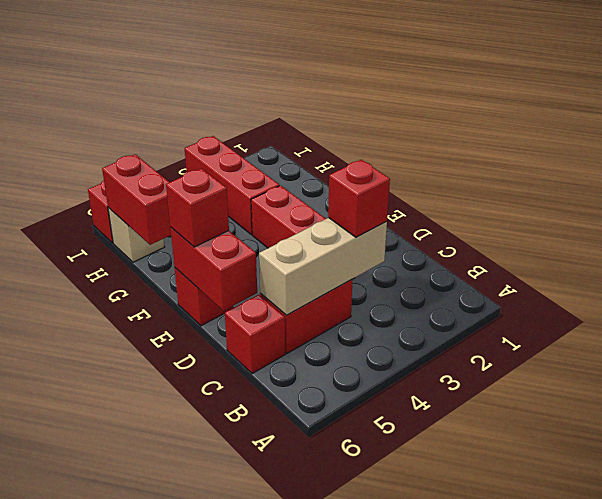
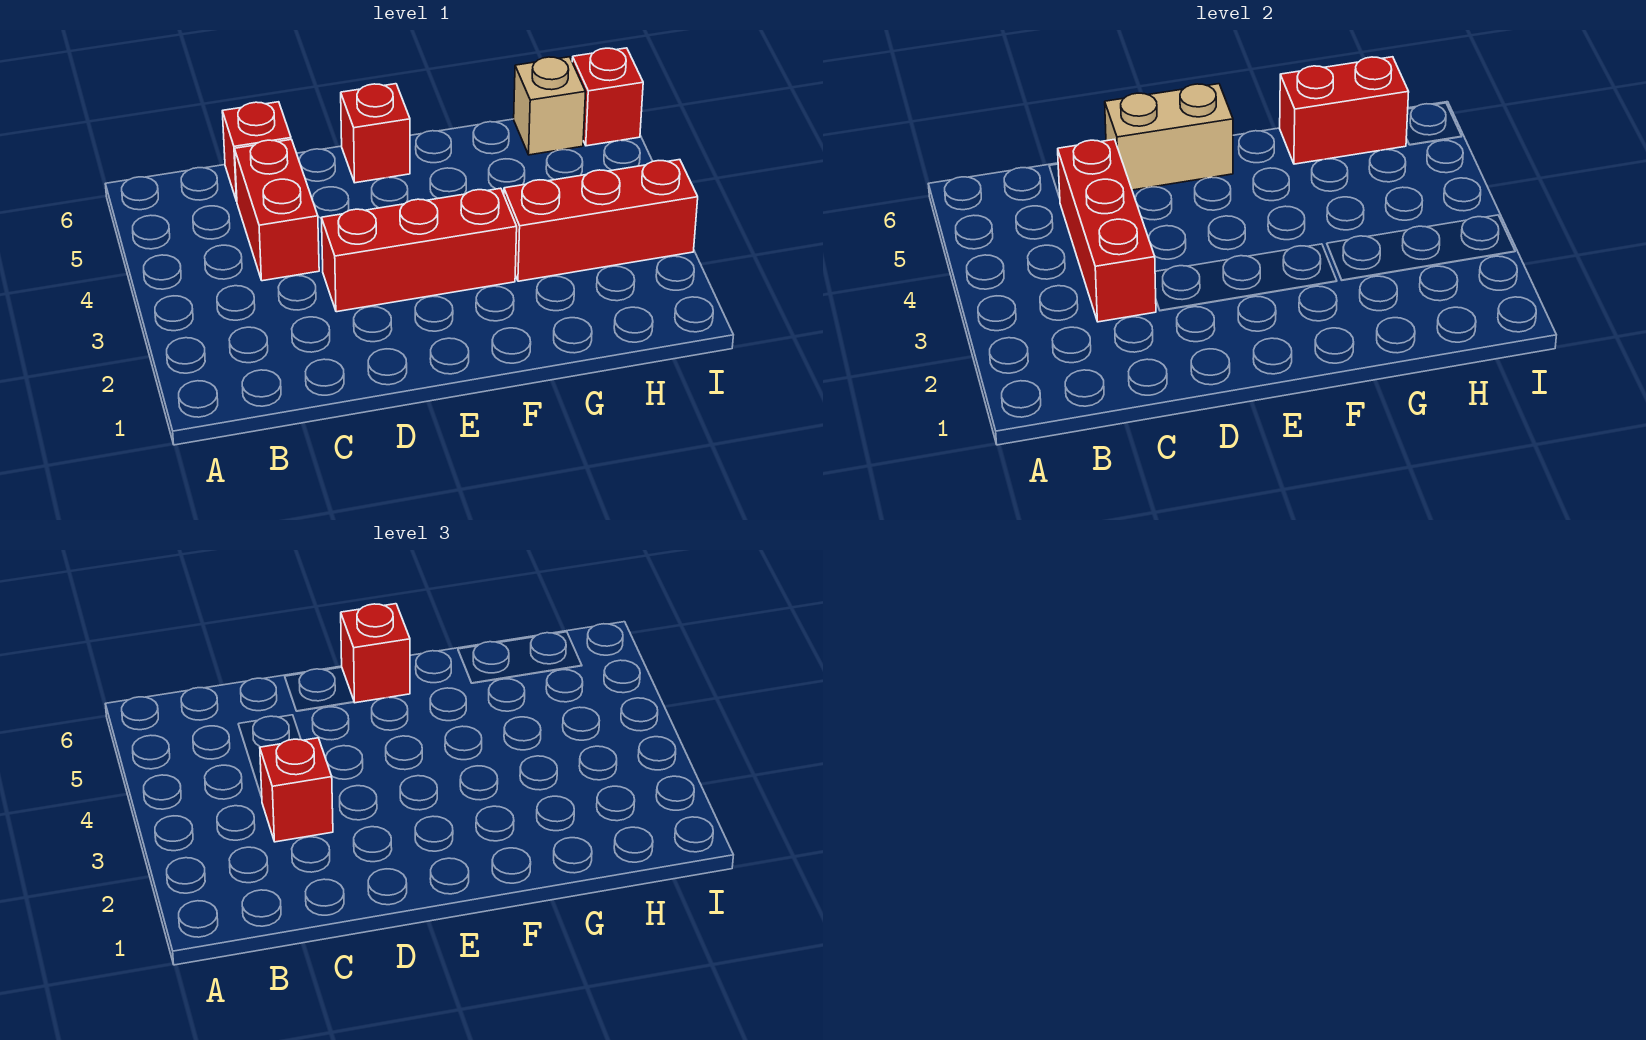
tan brick C3:C5 level 2 -> red brick C3:C5 level 2
red brick D6:E6 level 2 -> tan brick D6:E6 level 2

